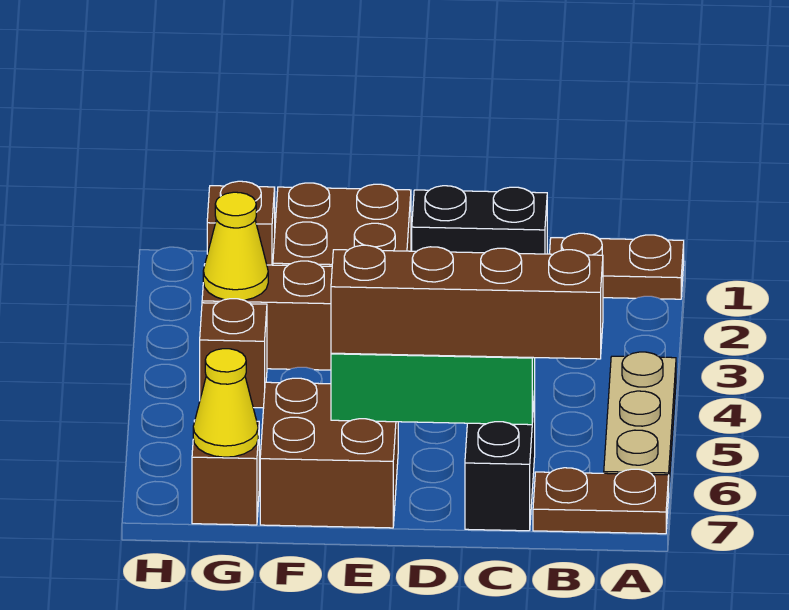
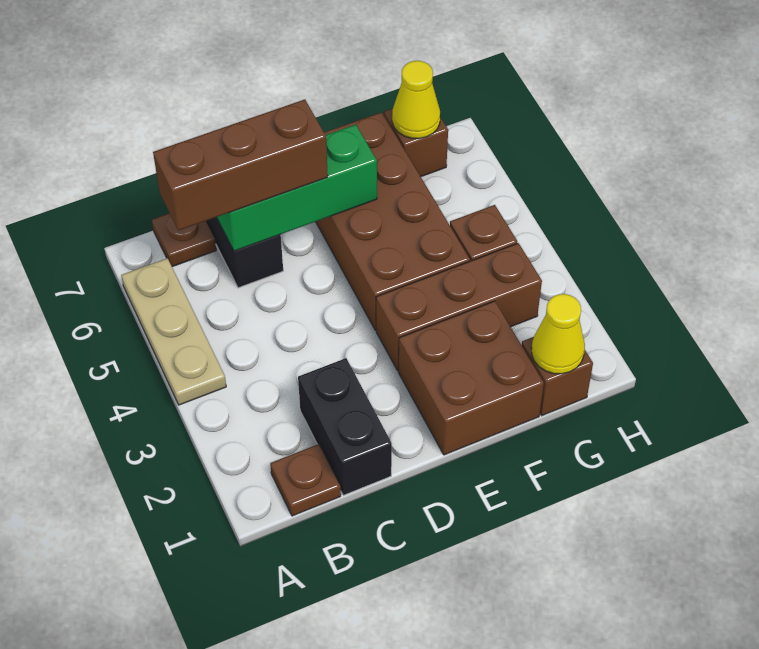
brown plate A1:B1 level 1 -> brown plate B1 level 1
brown plate A7:B7 level 1 -> brown plate B7 level 1
brown brick B6:E6 level 3 -> brown brick B6:D6 level 3
black brick C1:D1 level 1 -> black brick C1:C2 level 1
brown brick E6:F7 level 1 -> brown brick E4:F7 level 1
yellow cone G3 level 2 -> yellow cone G1 level 2

